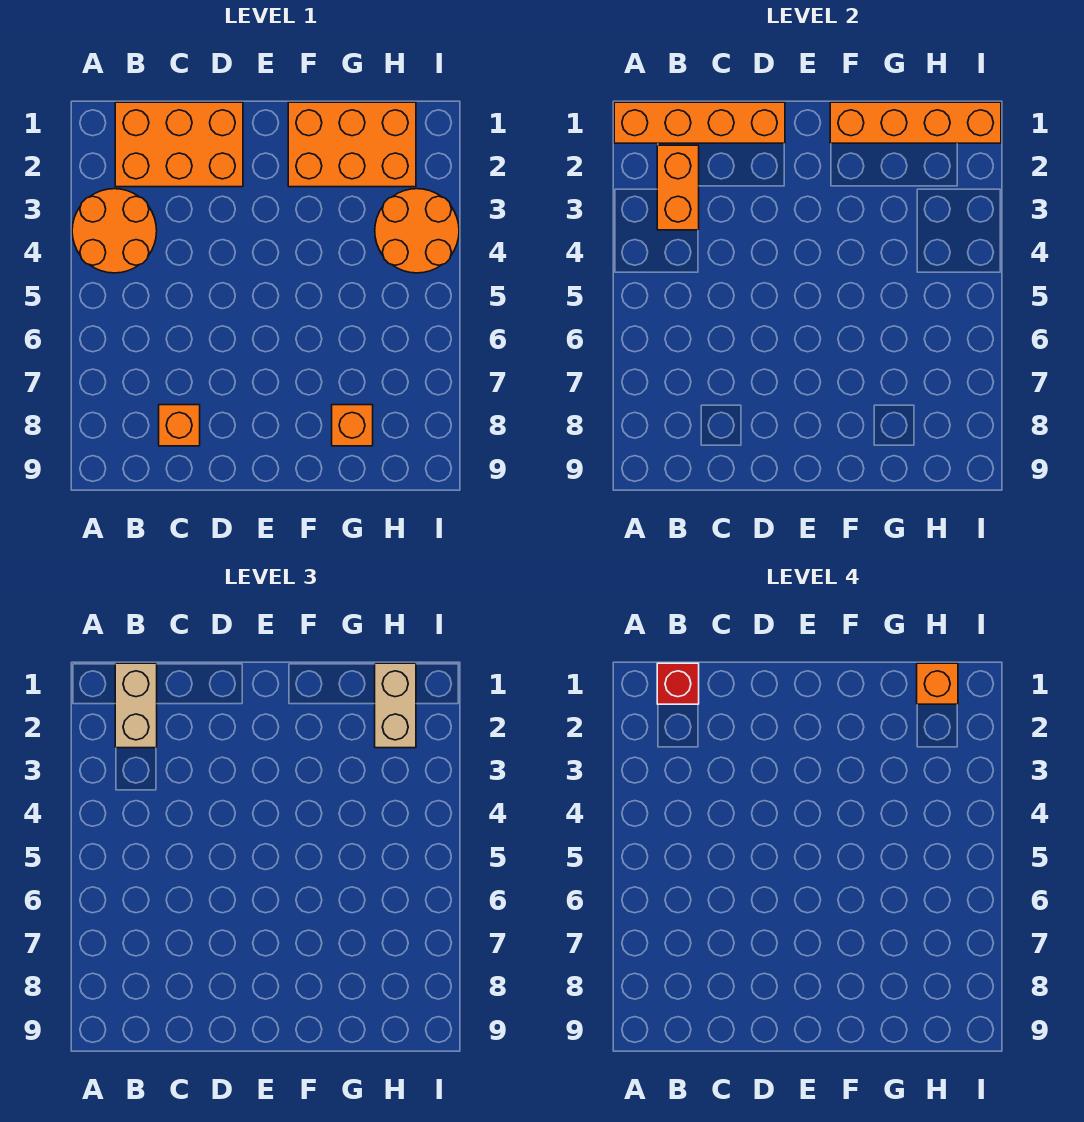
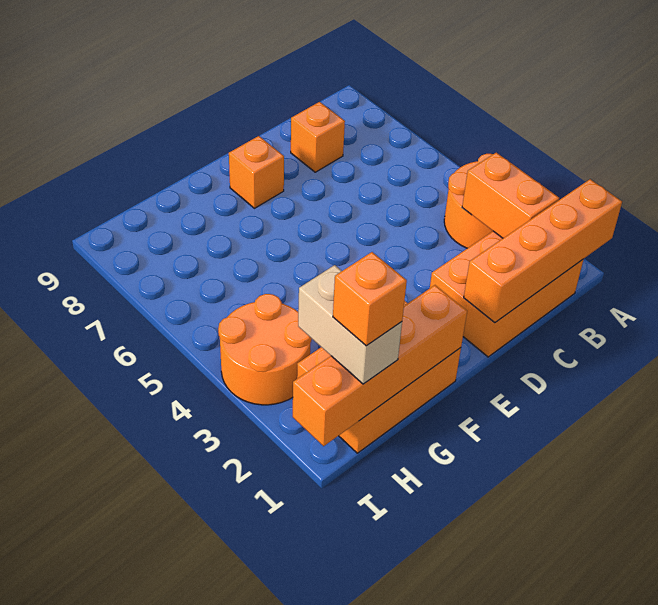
tan brick B1:B2 level 3 -> none
red brick B1 level 4 -> none
orange brick G8 level 1 -> orange brick E8 level 1

